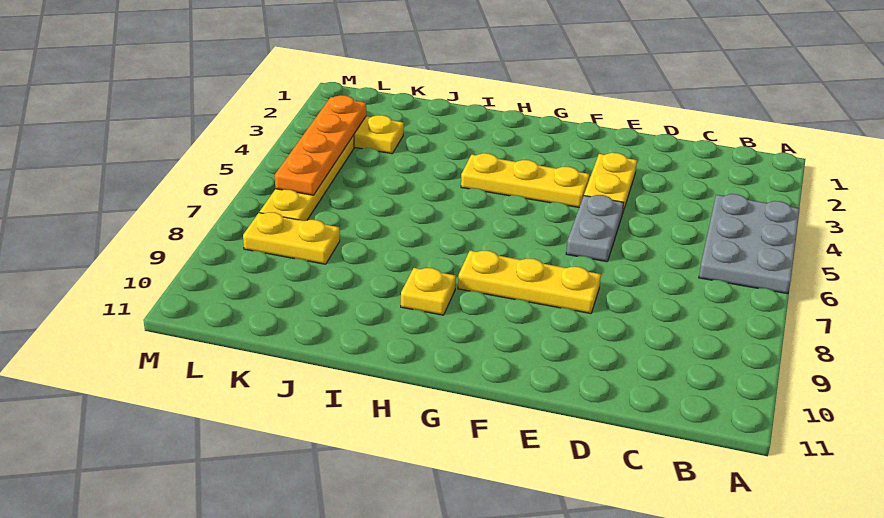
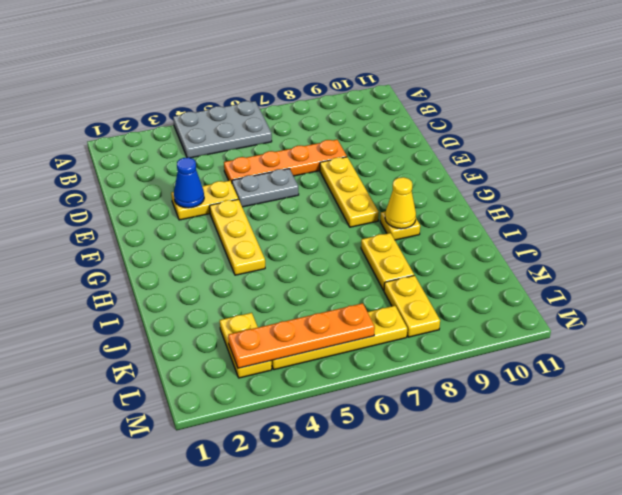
none -> orange plate D5:D8 level 1
none -> blue cone E3 level 2
none -> yellow cone H9 level 2
none -> yellow plate I8:J8 level 1

